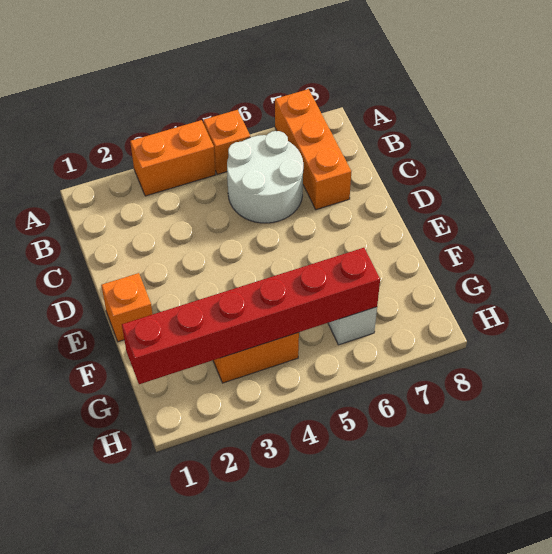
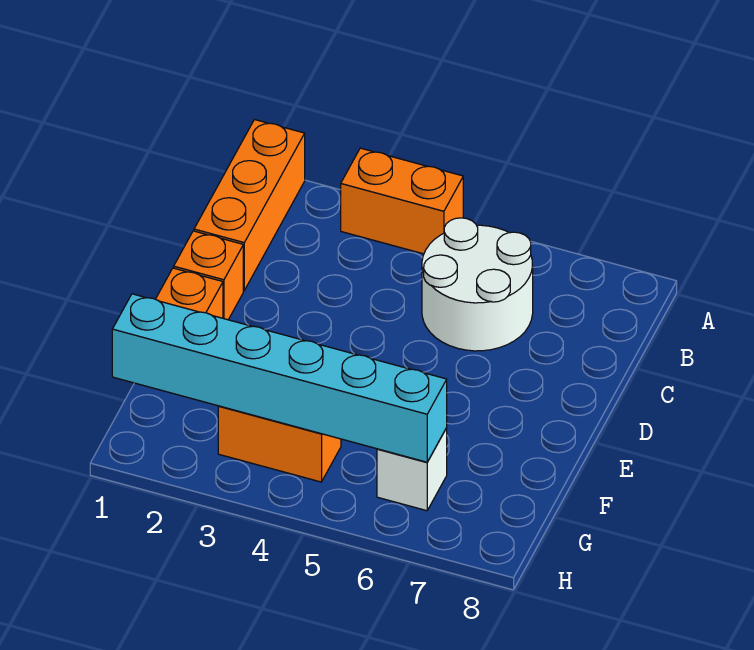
orange brick A5 level 1 -> orange brick D1 level 1
orange brick A7:C7 level 1 -> orange brick A1:C1 level 1
red brick G1:G6 level 2 -> cyan brick G1:G6 level 2

